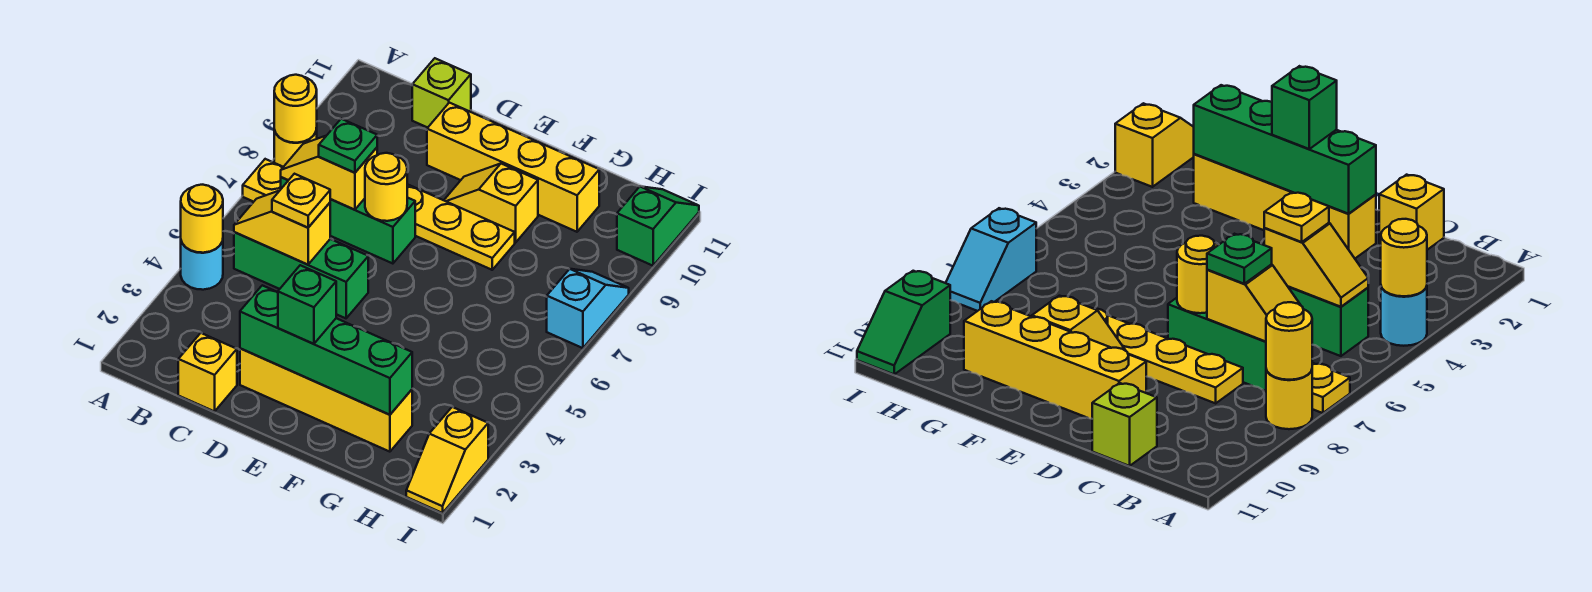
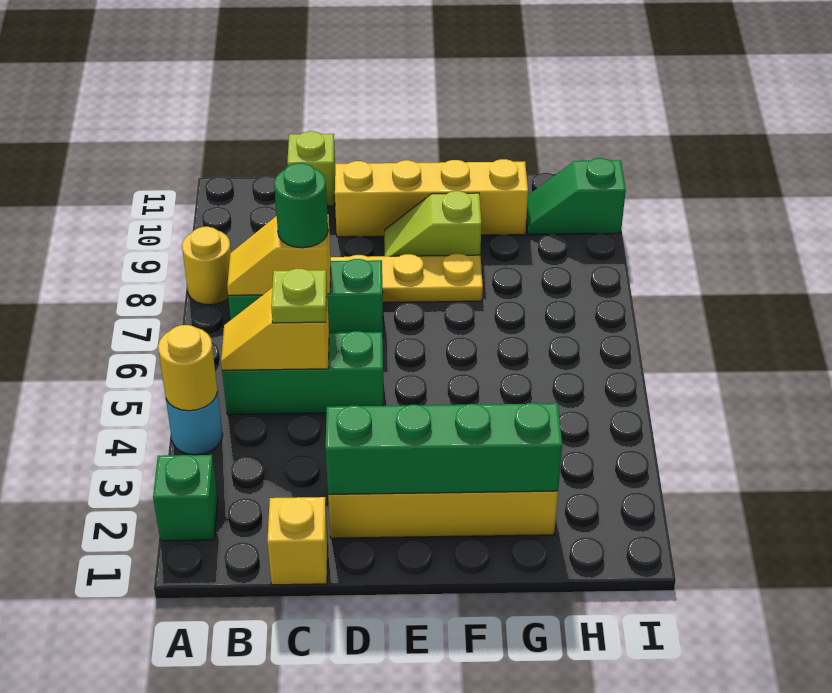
yellow plate A7 level 1 -> none
yellow round brick A8 level 2 -> none
yellow plate C5 level 3 -> lime plate C5 level 3
green plate C7 level 3 -> green round brick C7 level 3
yellow round brick D7 level 2 -> none
green brick E2 level 3 -> green brick A2 level 1
yellow slope E9:F9 level 1 top F -> lime slope E9:F9 level 1 top F
yellow slope I1:I2 level 1 top 2 -> none
cyan slope I7:I8 level 1 top 7 -> none
green slope I10:I11 level 1 top 10 -> green slope H10:I10 level 1 top I

